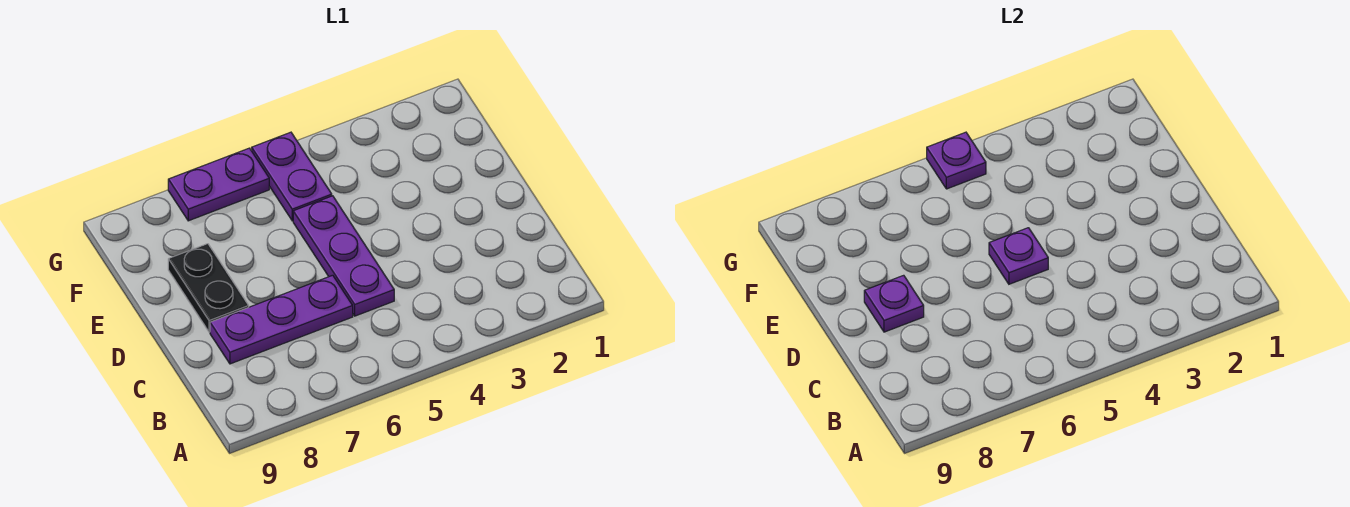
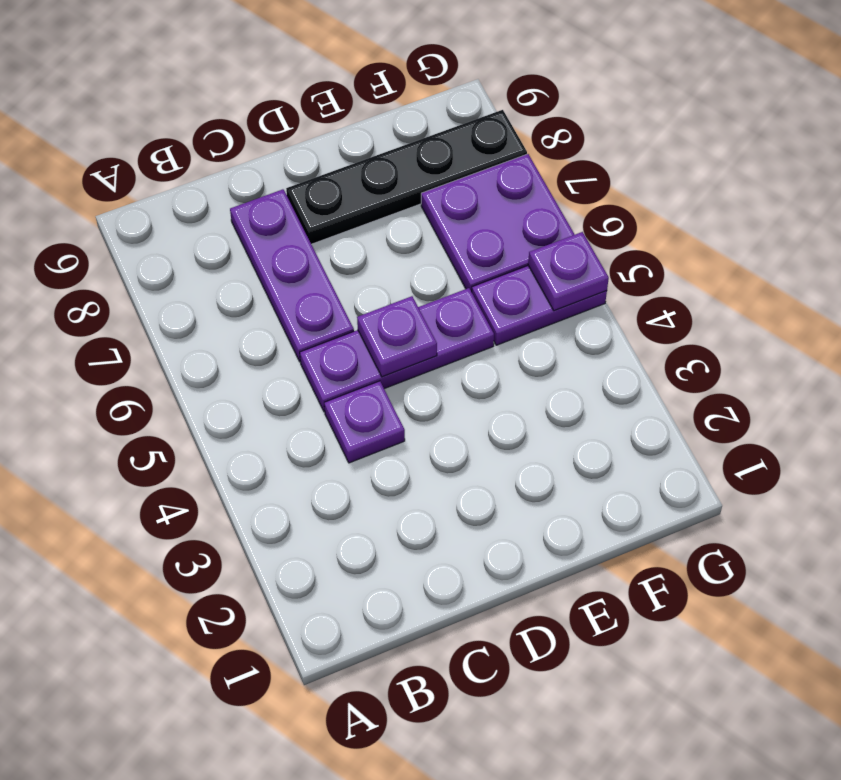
black plate D8:E8 level 1 -> black plate D8:G8 level 1
purple plate D8 level 2 -> purple plate C4 level 1
purple plate G6:G7 level 1 -> purple plate F6:G7 level 1

